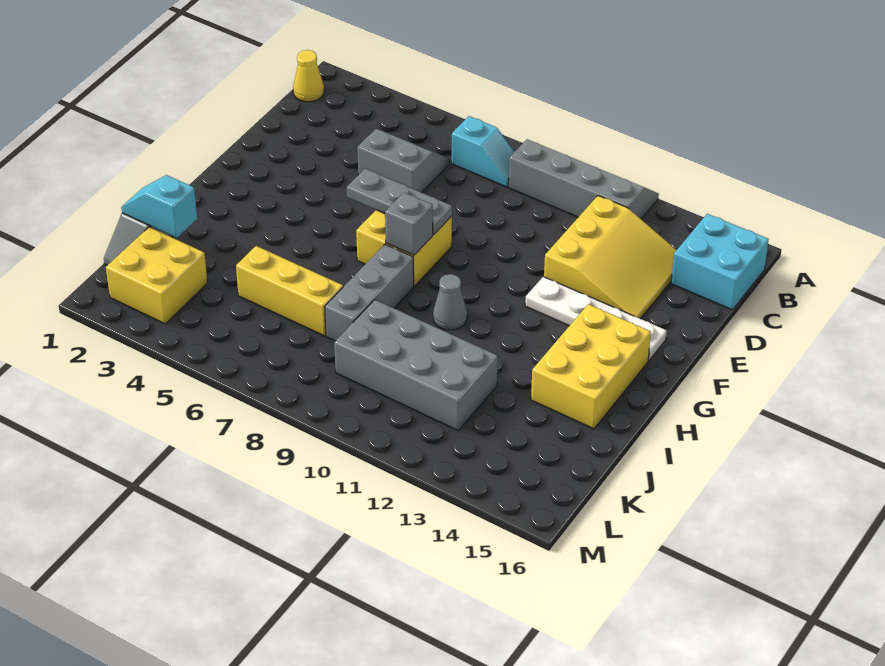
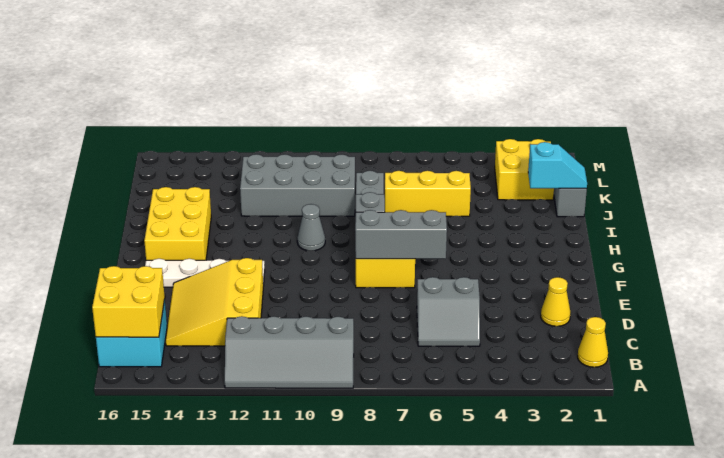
cyan slope B7:B8 level 1 top 7 -> none
none -> yellow brick B15:C16 level 2
none -> yellow cone D2 level 1
grey plate F6:F8 level 2 -> grey brick F6:F8 level 2

